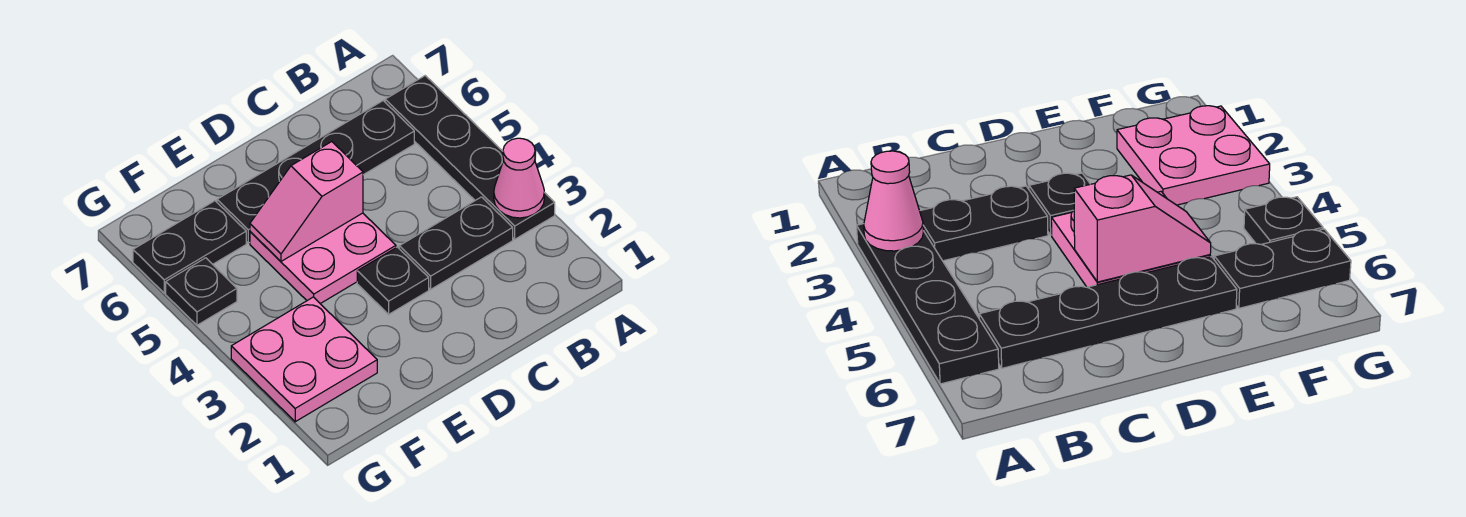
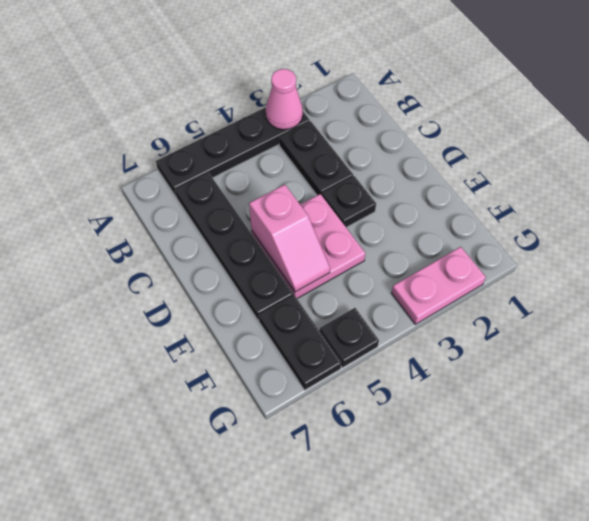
pink plate F2:G3 level 1 -> pink plate G2:G3 level 1

